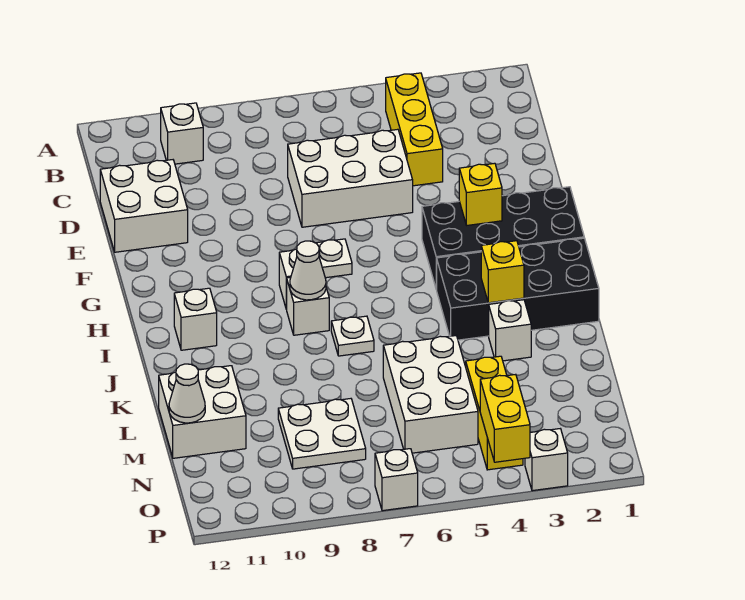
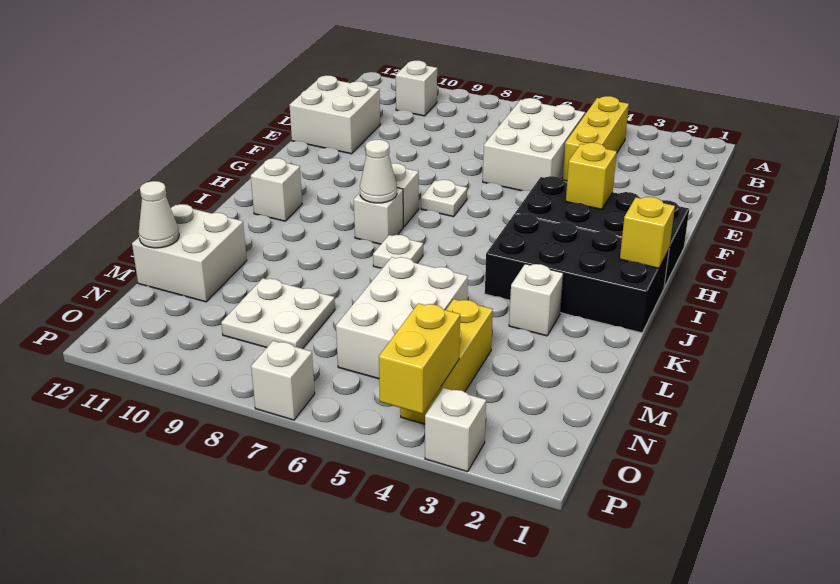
white brick D5:E7 level 1 -> white brick C5:E6 level 1
yellow brick J3 level 2 -> yellow brick I1 level 2

